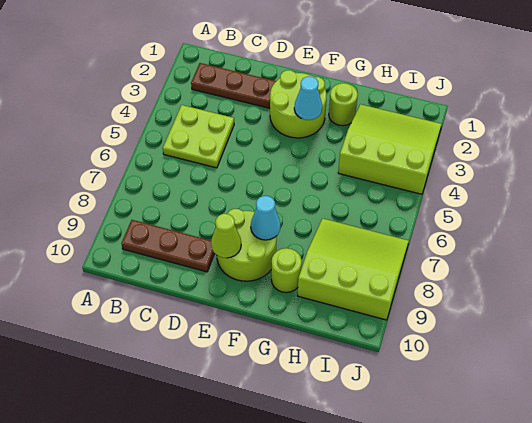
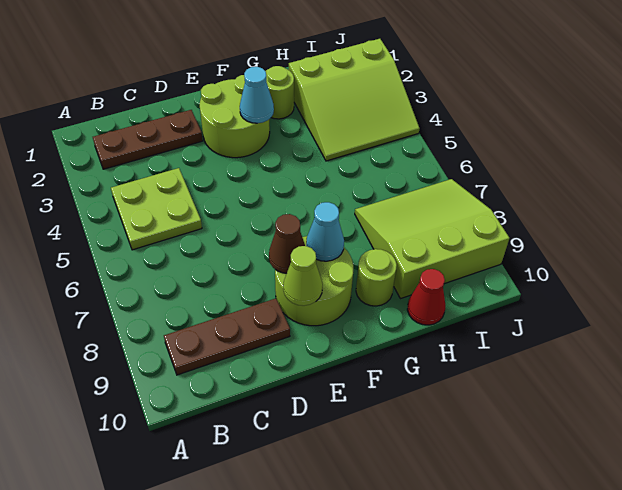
none -> brown cone E8 level 2
lime slope H2:J4 level 1 top 4 -> lime slope H2:J4 level 1 top 2
none -> red cone H10 level 1

